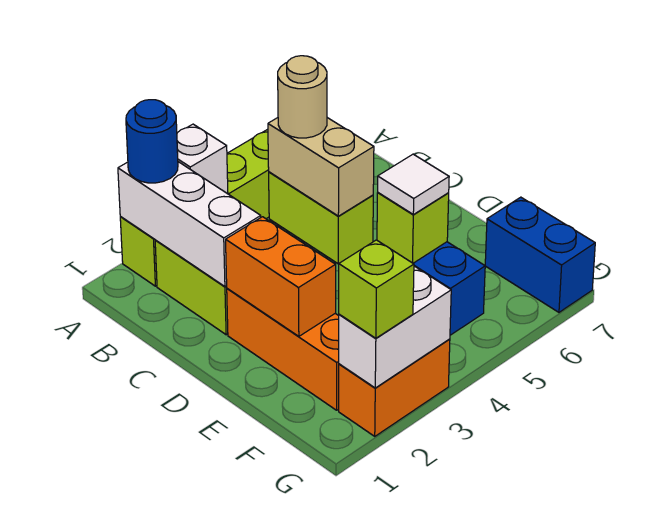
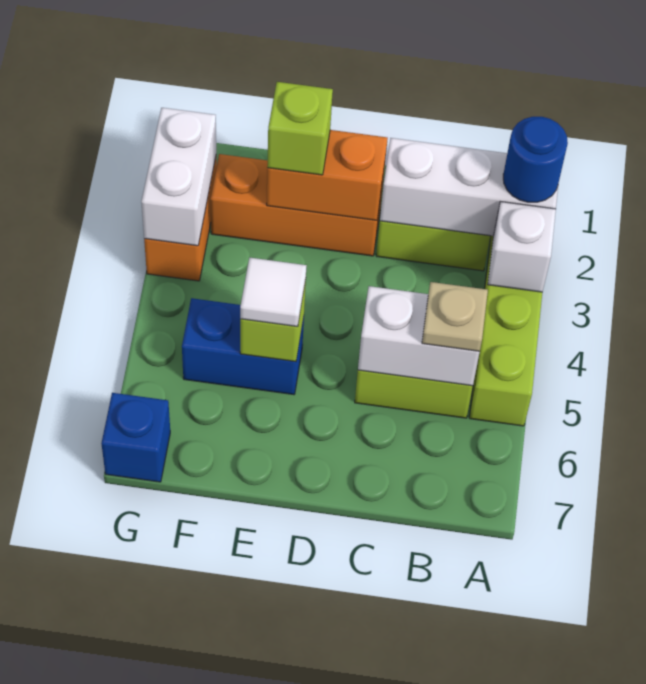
tan brick B5:C5 level 2 -> white brick B5:C5 level 2
tan round brick B5 level 3 -> tan plate B5 level 3
blue brick F7:G7 level 1 -> blue brick G7 level 1
lime brick G2 level 3 -> lime brick E2 level 3

